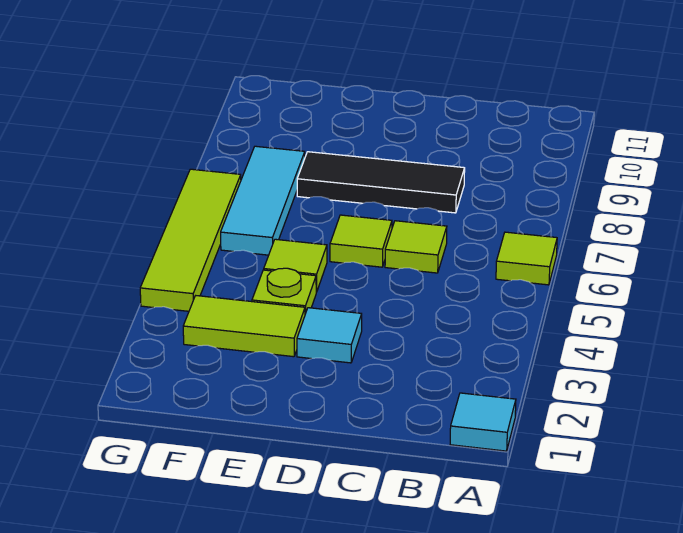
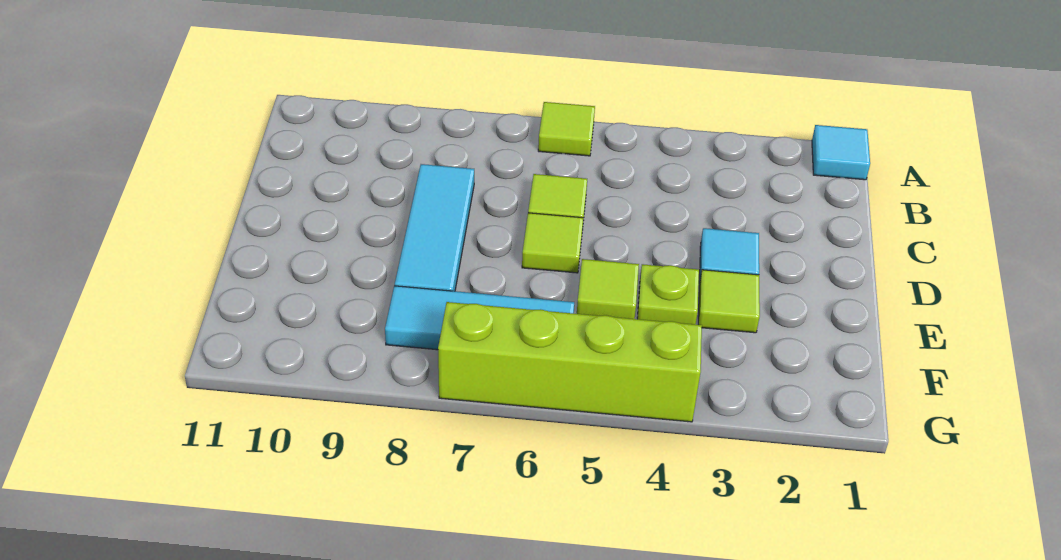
black tile C8:E8 level 1 -> cyan tile C8:E8 level 1
lime tile E3:F3 level 1 -> lime tile E3 level 1
lime tile G4:G7 level 1 -> lime brick G4:G7 level 1

